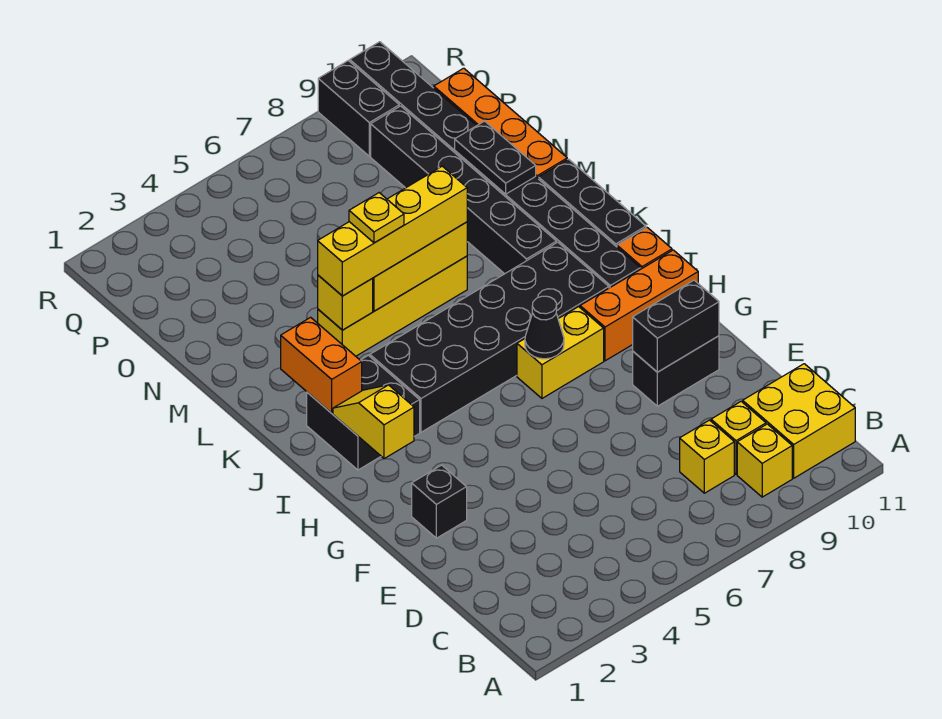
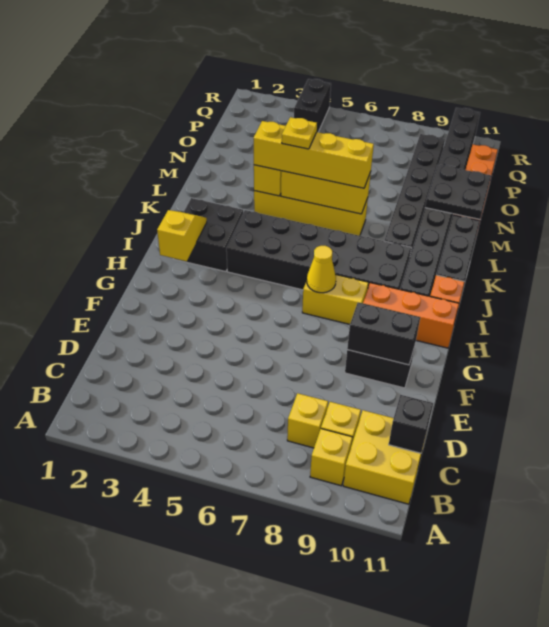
black brick F2 level 1 -> black brick C11 level 2
black cone H7 level 2 -> yellow cone H7 level 2
orange brick J2:K2 level 2 -> none
black plate M10:N10 level 2 -> black plate M10:N11 level 2
black brick Q9:R9 level 1 -> black brick Q4:R4 level 1

